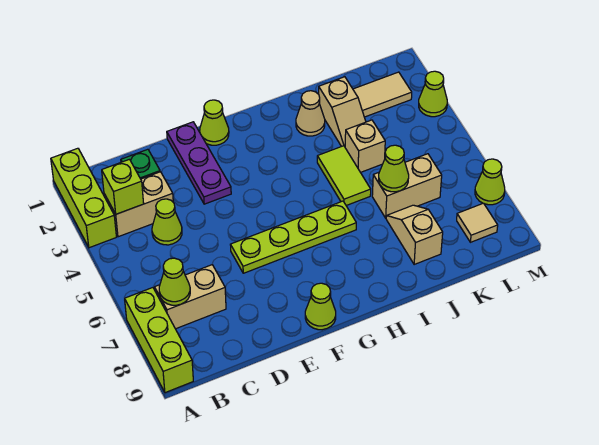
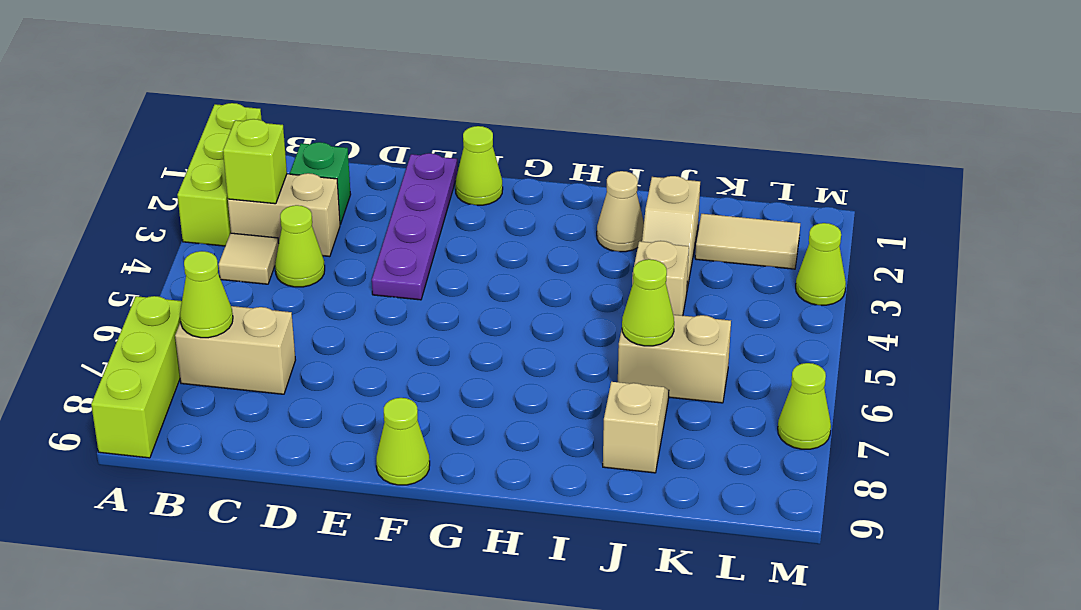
purple plate E1:E3 level 1 -> purple plate E1:E4 level 1
lime plate E6:H6 level 1 -> none
lime tile I4:I5 level 1 -> none
tan tile L8 level 1 -> tan tile B4 level 1

